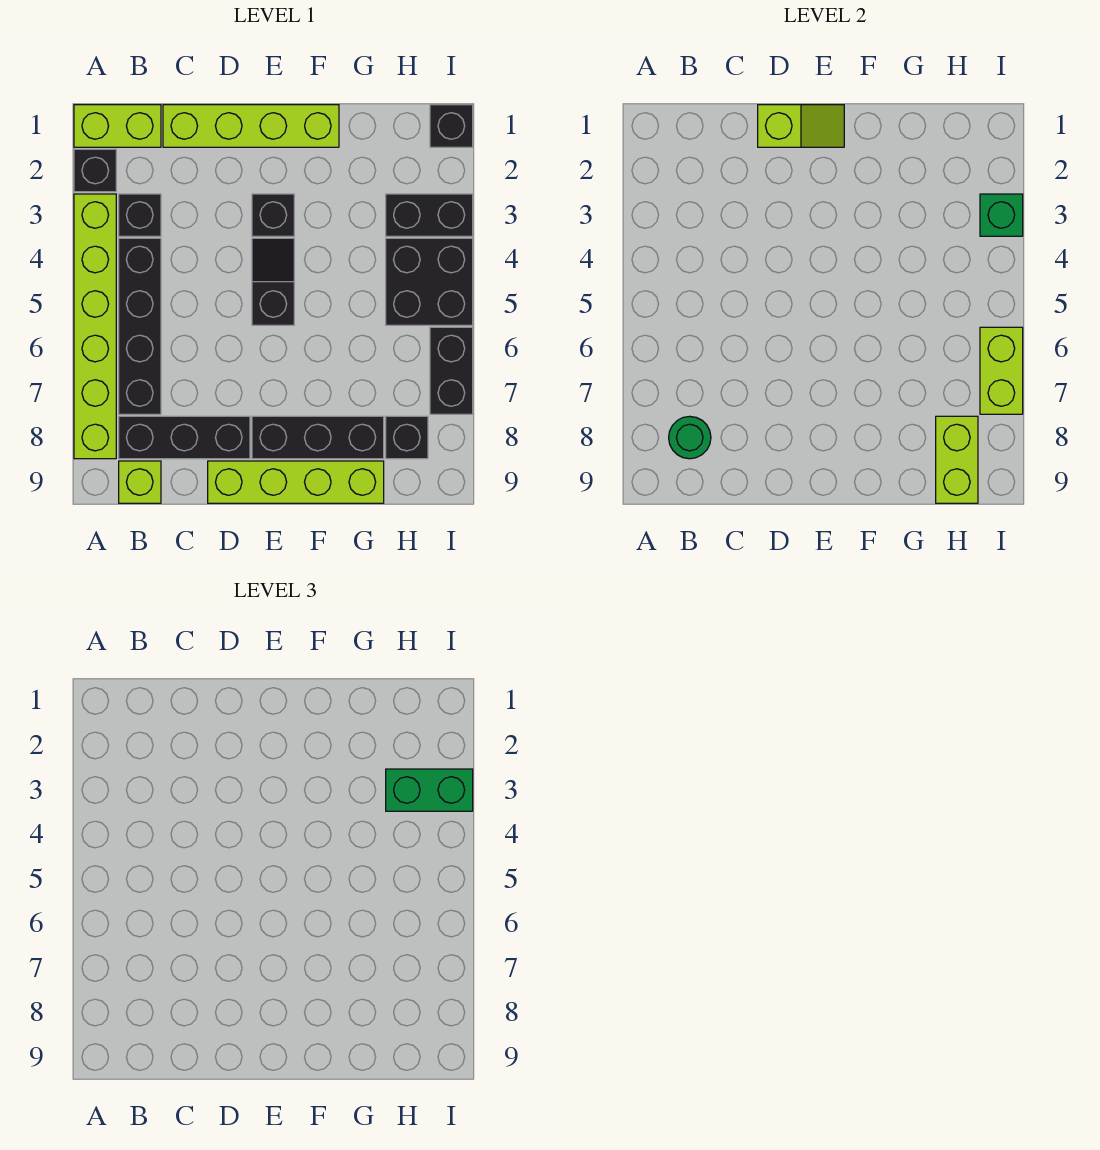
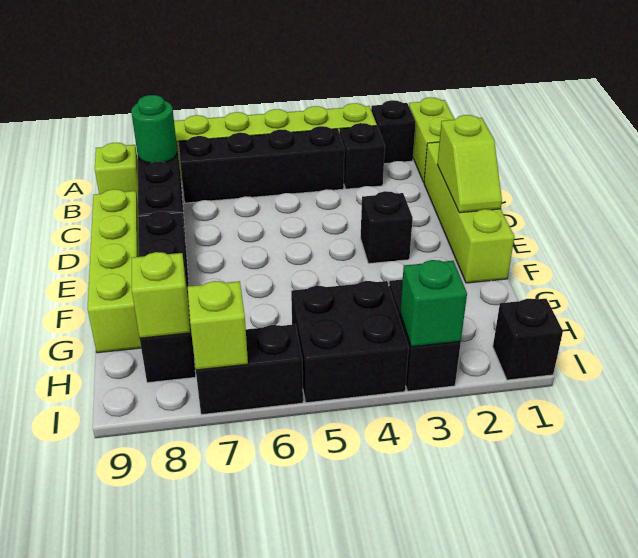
black slope E4:E5 level 1 top 5 -> none
green brick H3:I3 level 3 -> none
lime brick H8:H9 level 2 -> lime brick H8 level 2
lime brick I6:I7 level 2 -> lime brick I7 level 2

